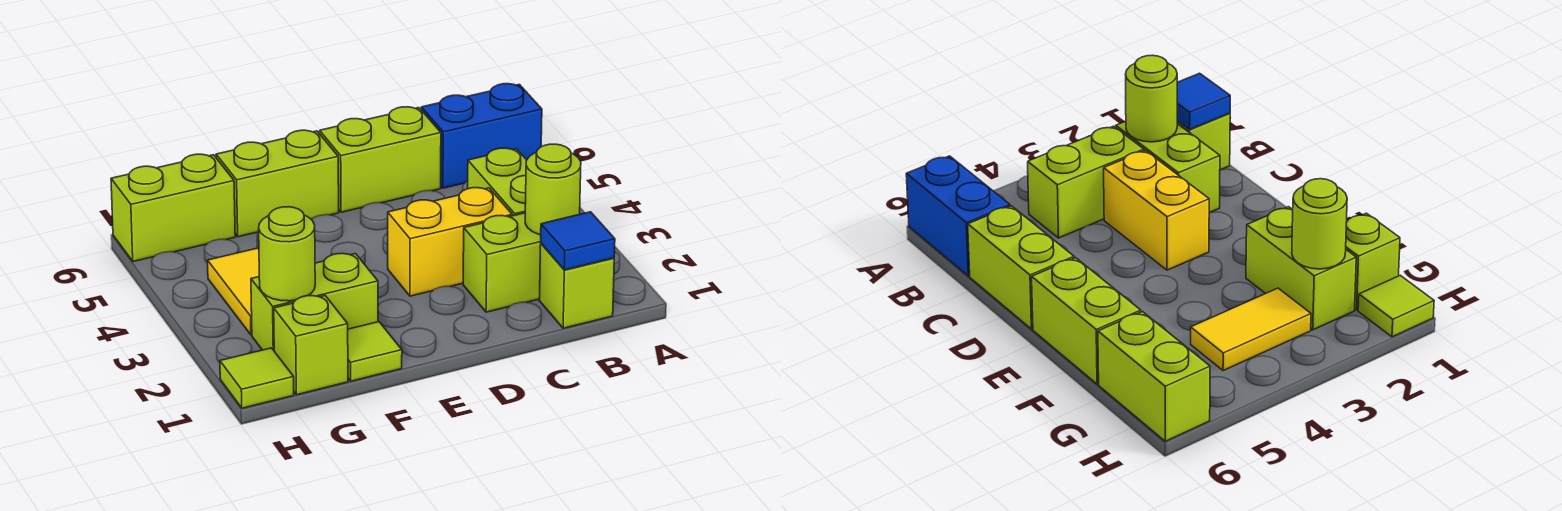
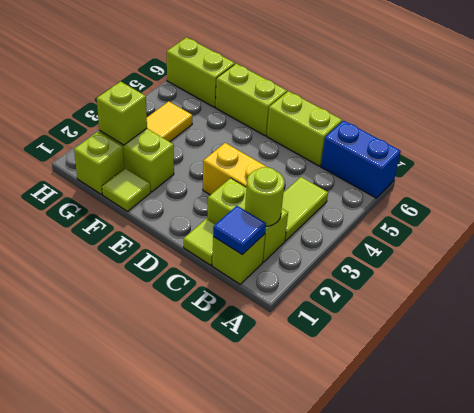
lime brick B3:B4 level 1 -> lime tile B3:B4 level 1
lime round brick G2 level 2 -> lime brick G2 level 2
lime tile H1 level 1 -> lime tile C1 level 1

